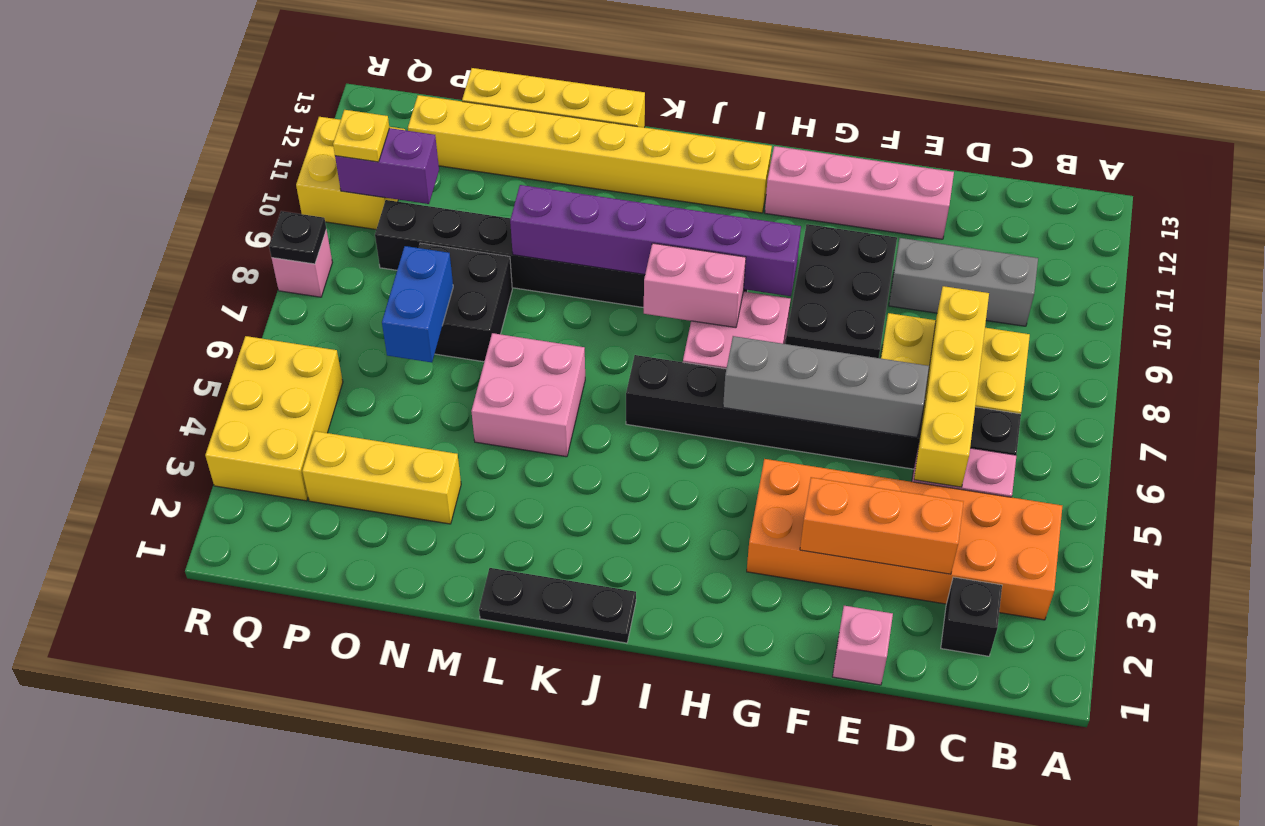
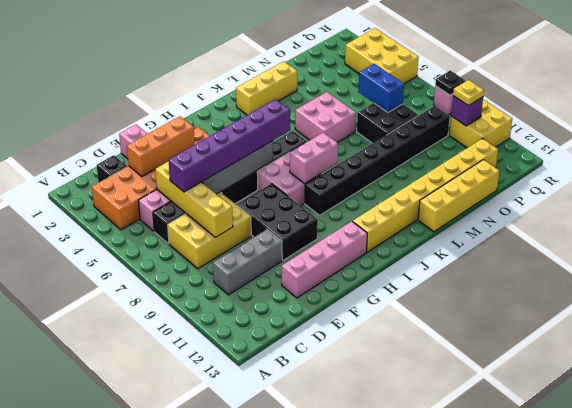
purple brick H9:M9 level 2 -> purple brick D6:I6 level 3
black plate J1:L1 level 1 -> none
yellow brick N3:P3 level 1 -> yellow brick K2:M2 level 1
purple brick P10:Q10 level 2 -> purple brick Q10 level 2

